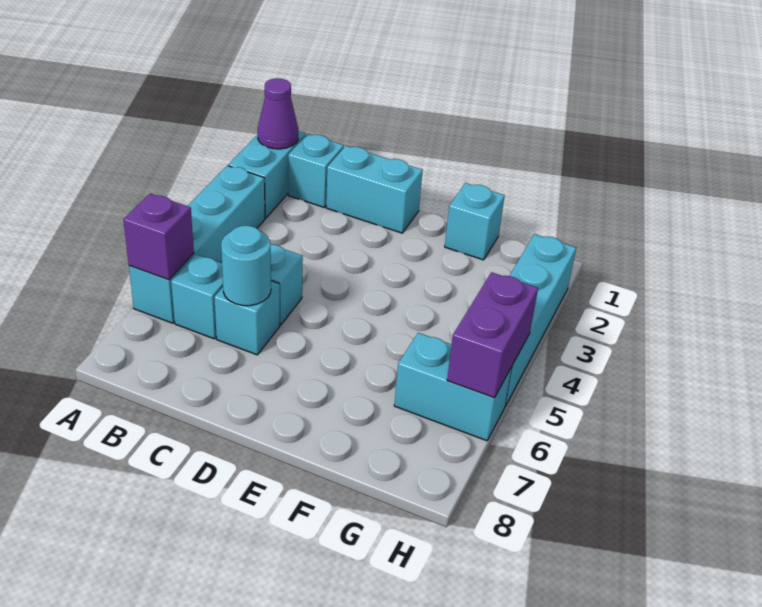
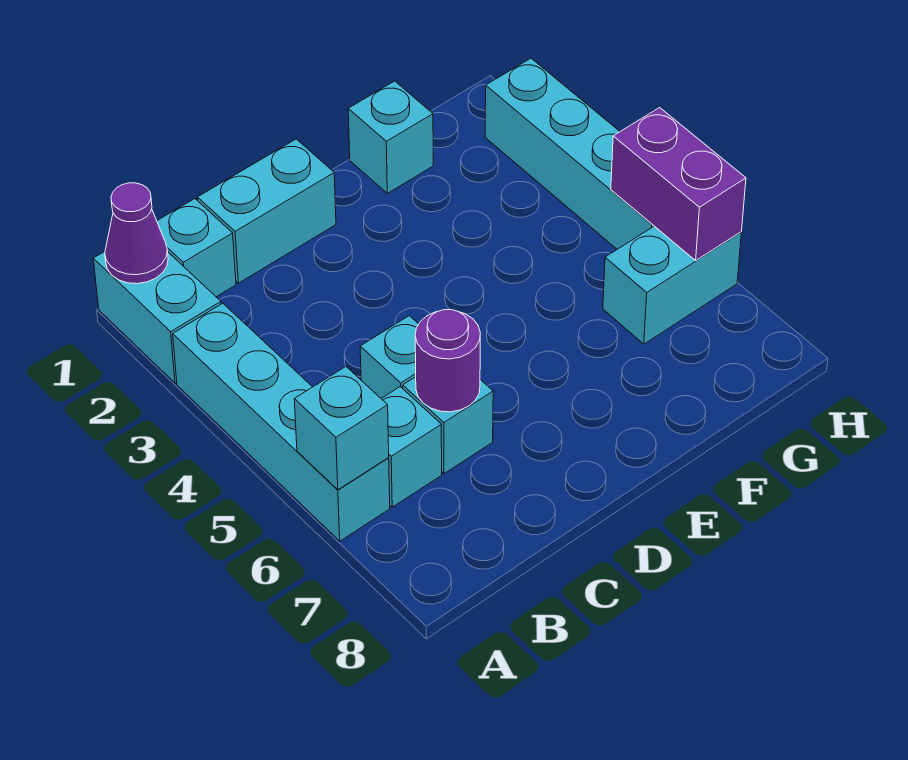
purple brick A6 level 2 -> cyan brick A6 level 2
cyan round brick C6 level 2 -> purple round brick C6 level 2

